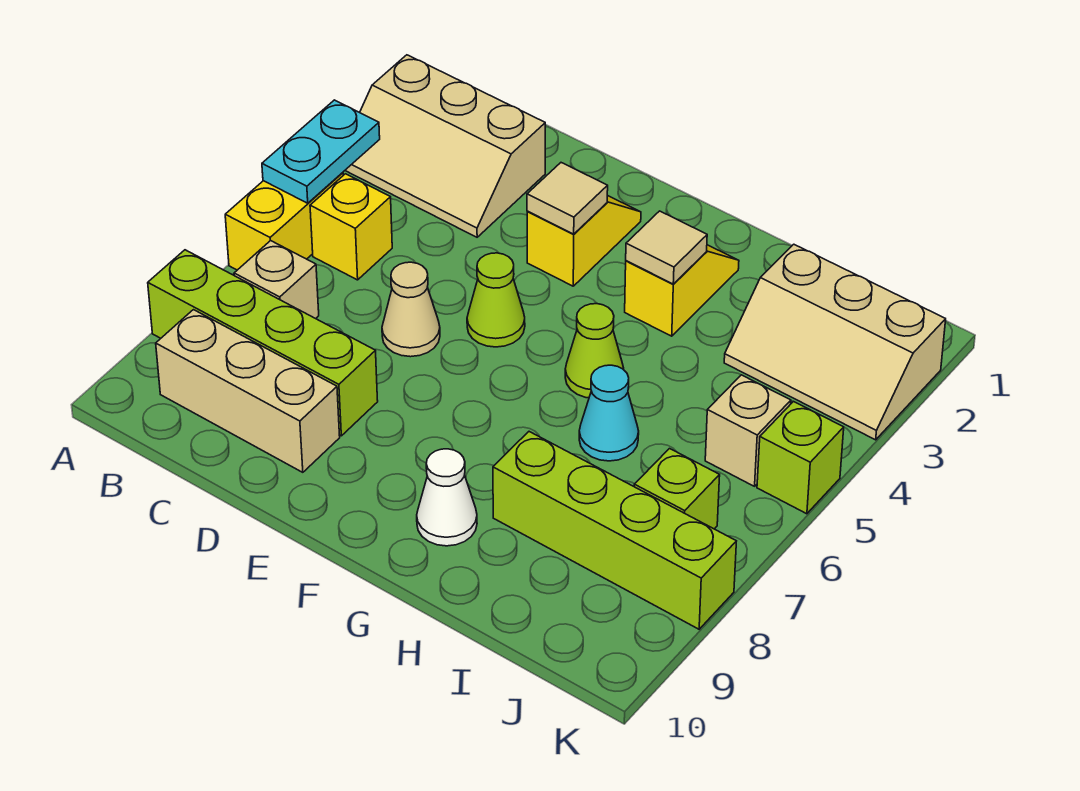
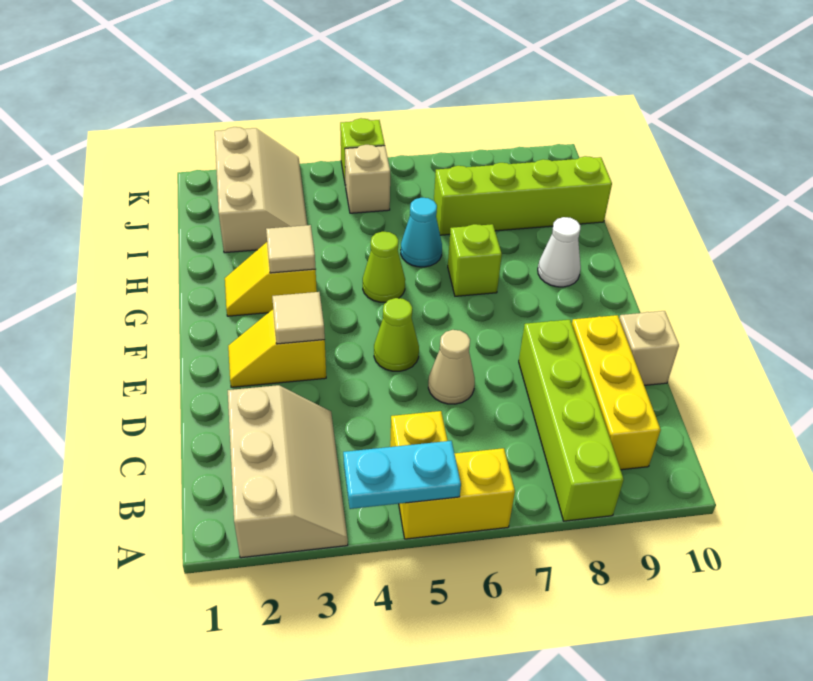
tan brick B7 level 1 -> tan brick D10 level 1
tan brick B9:D9 level 1 -> yellow brick B9:D9 level 1
lime brick H8:K8 level 1 -> lime brick I7:I10 level 1
lime brick J7 level 1 -> lime brick G7 level 1

